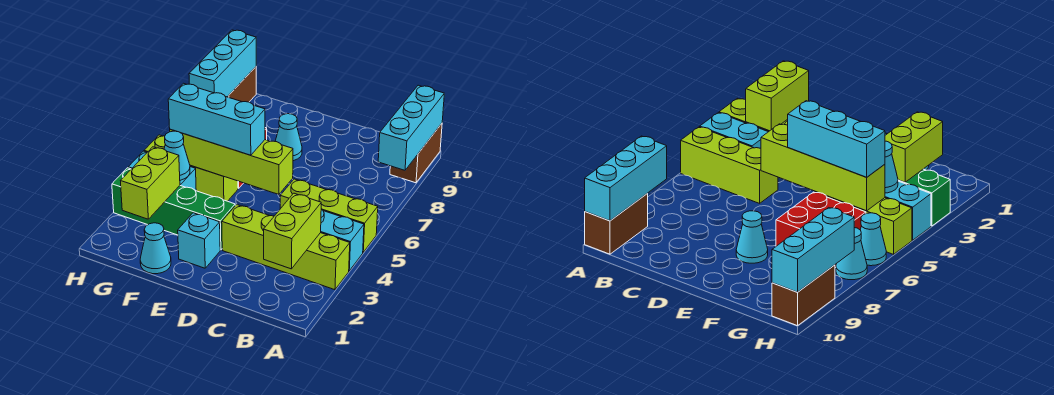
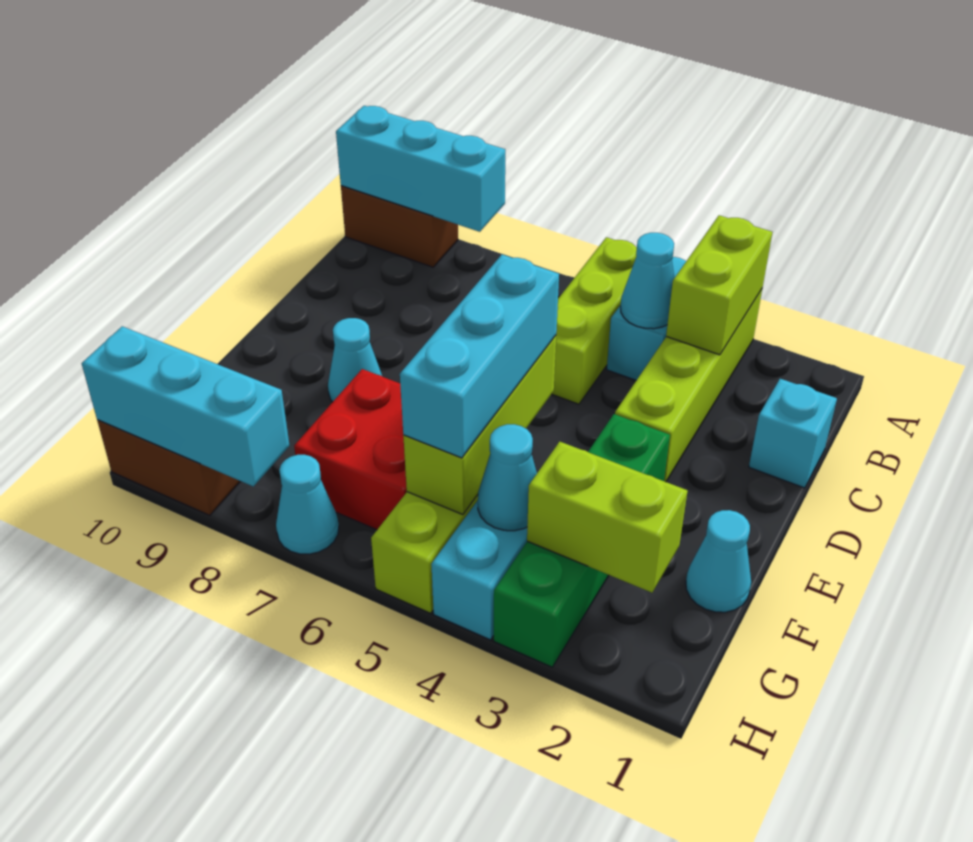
lime brick B2:B3 level 2 -> lime brick A3:B3 level 2
lime brick D5:G5 level 2 -> lime brick E5:G5 level 2
cyan brick E2 level 1 -> cyan brick C1 level 1
cyan cone H6 level 1 -> cyan cone B4 level 2

